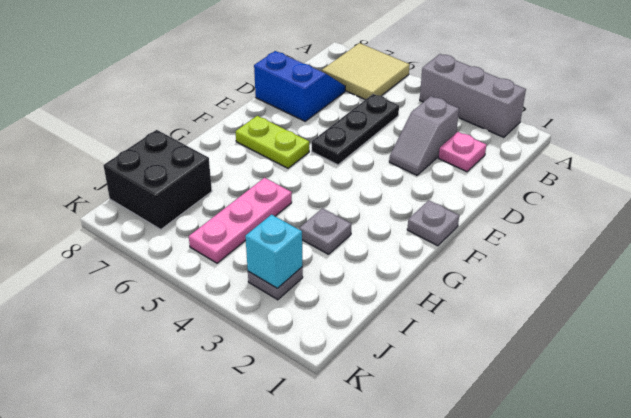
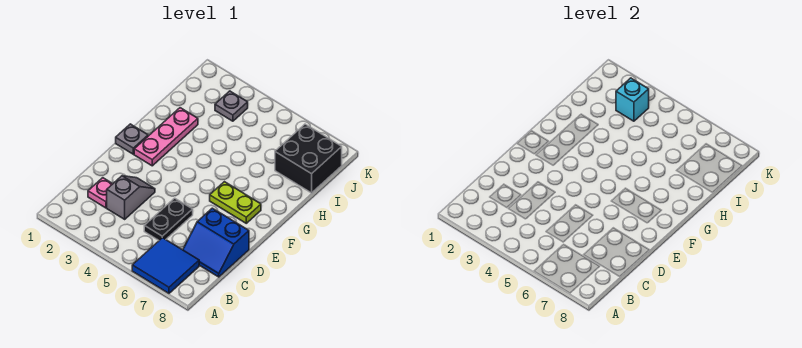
grey brick A2:A4 level 1 -> none
tan tile A6:B7 level 1 -> blue tile A6:B7 level 1
black plate C5:E5 level 1 -> black plate C5:D5 level 1
grey plate H3 level 1 -> none
pink plate H5:J5 level 1 -> pink plate F2:H2 level 1

